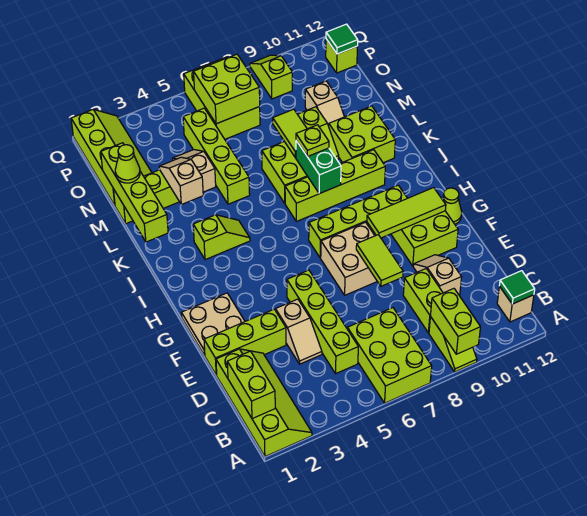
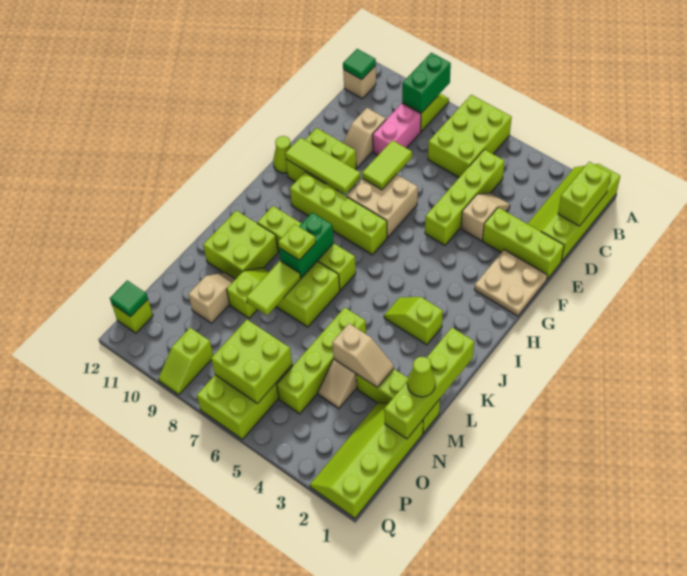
lime brick A9:B9 level 2 -> green brick A9:B9 level 2
lime brick C9:D9 level 1 -> pink brick C9:D9 level 1
tan slope L3:M3 level 2 top L -> tan slope M3:M4 level 2 top 4

